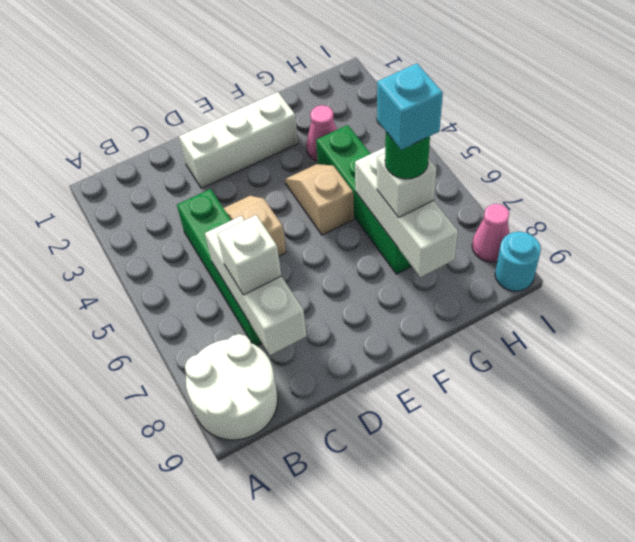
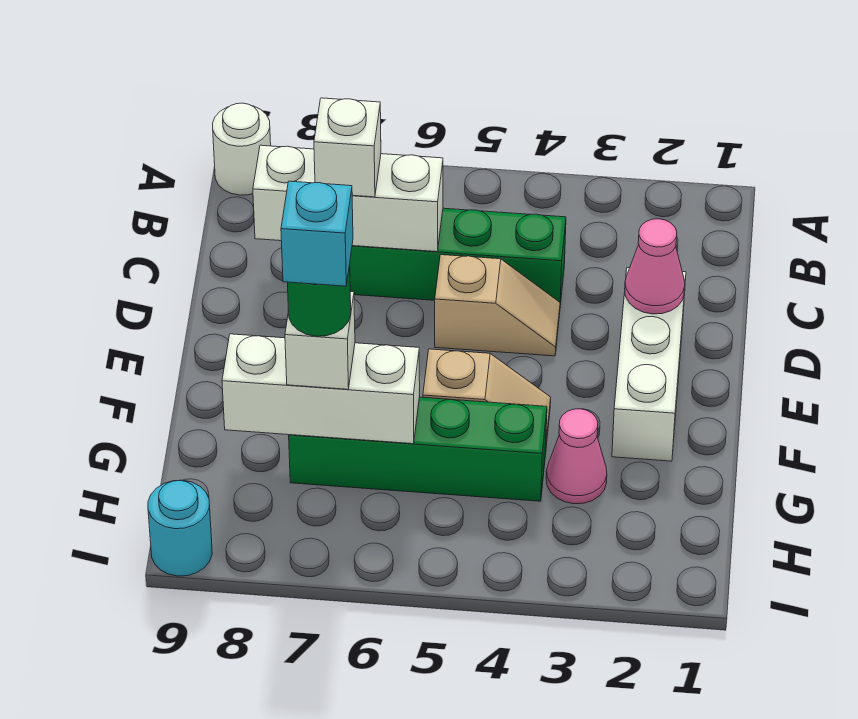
white round brick A8:B9 level 1 -> white round brick A9 level 1
pink cone I8 level 1 -> pink cone D2 level 2

